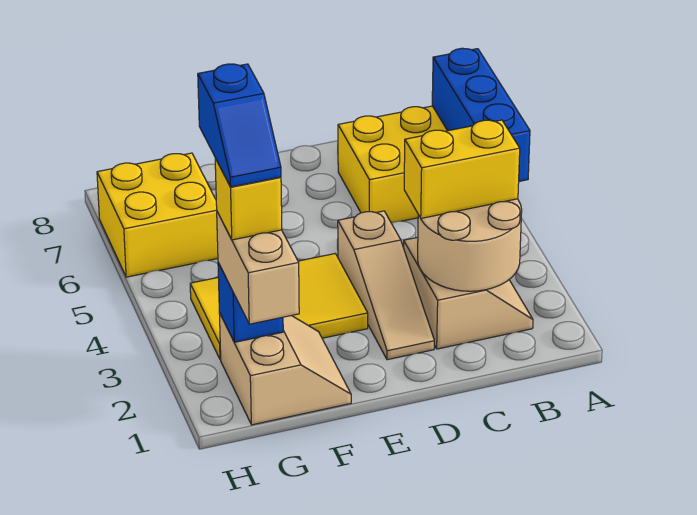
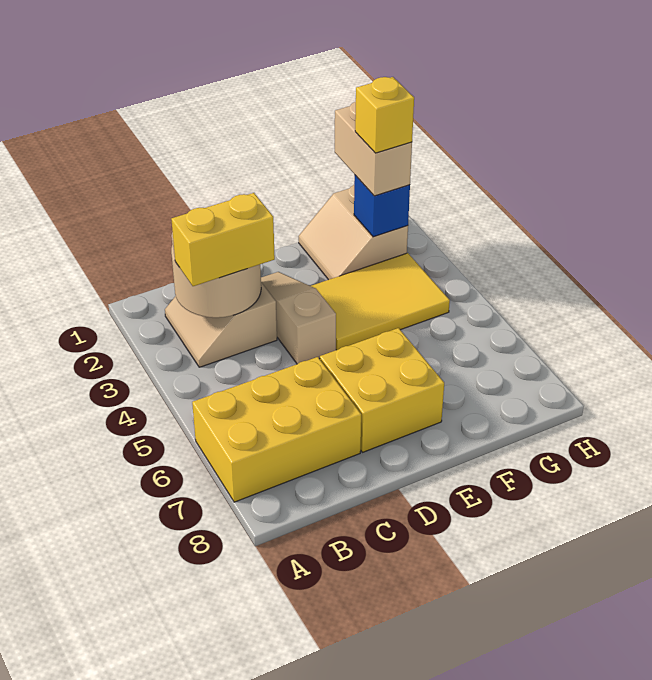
blue brick A5:A7 level 2 -> none
blue slope G2:G3 level 5 top 3 -> none
yellow brick G6:H7 level 1 -> yellow brick D6:E7 level 1

